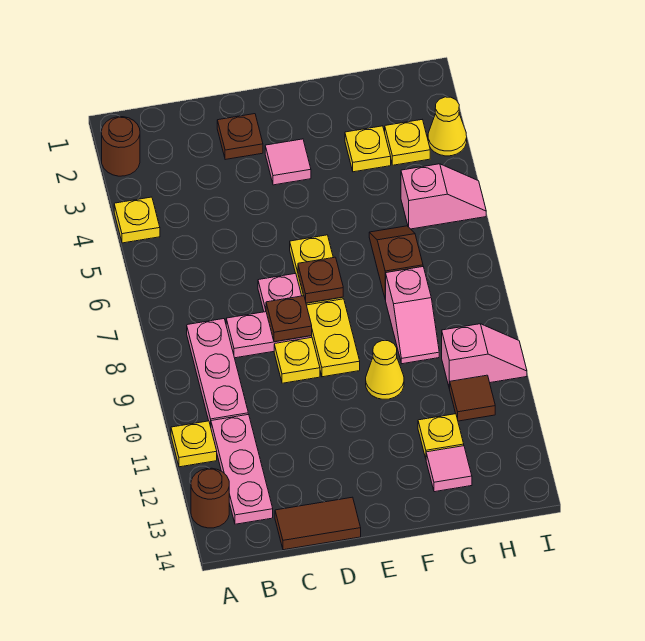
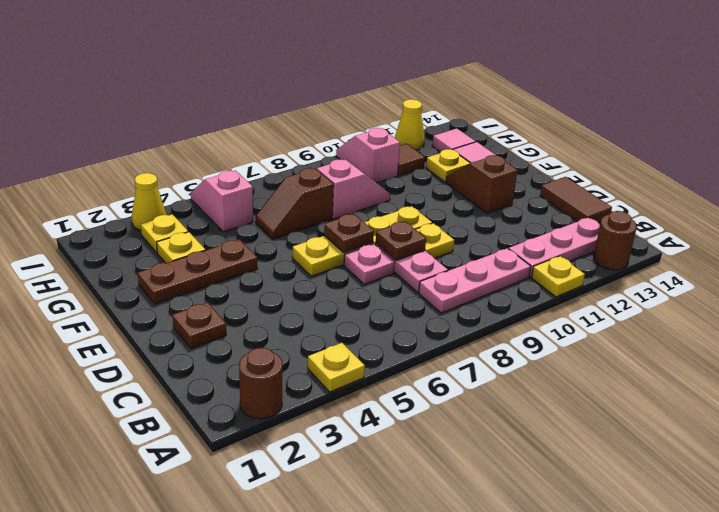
pink tile E3 level 1 -> pink tile H13 level 1
none -> brown slope E12:F12 level 1 top E
none -> brown plate F2:F4 level 1
yellow cone F10 level 1 -> yellow cone I12 level 1

